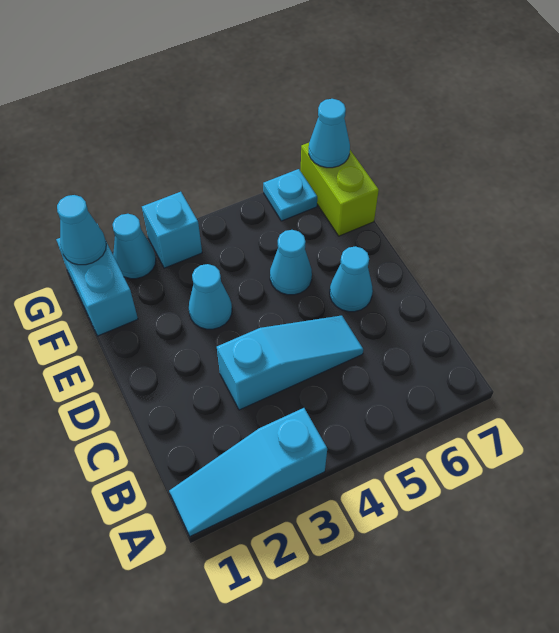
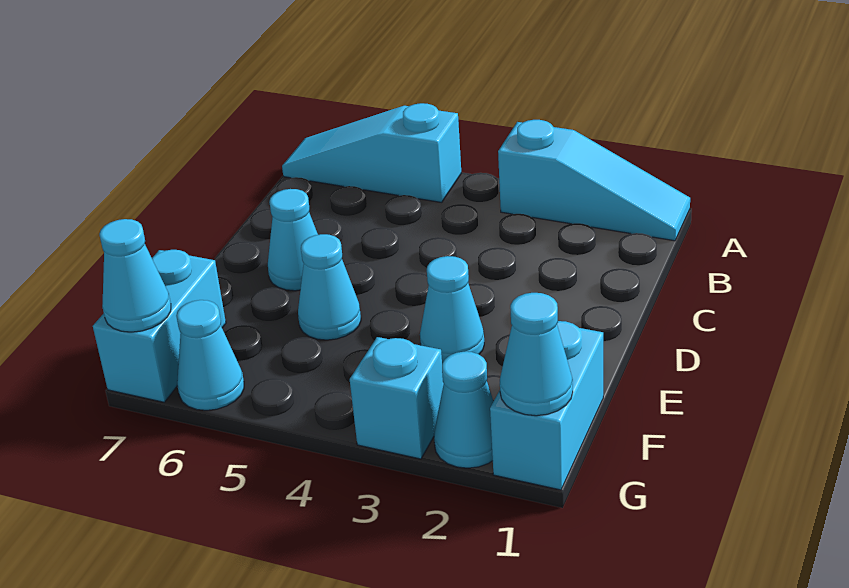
cyan slope C3:C5 level 1 top 3 -> cyan slope A5:A7 level 1 top 5
lime brick F7:G7 level 1 -> cyan brick F7:G7 level 1
cyan plate G6 level 1 -> cyan cone G6 level 1

